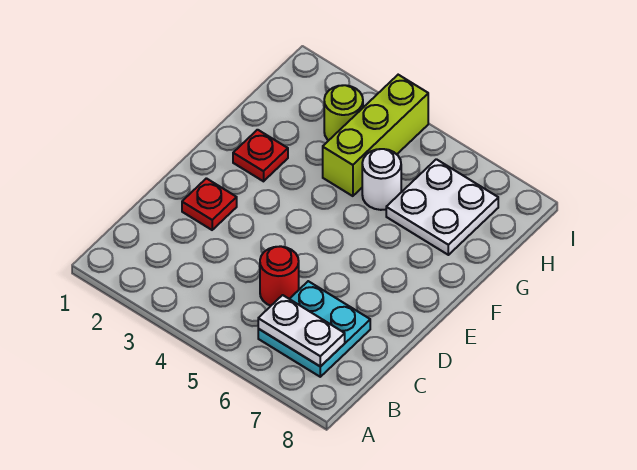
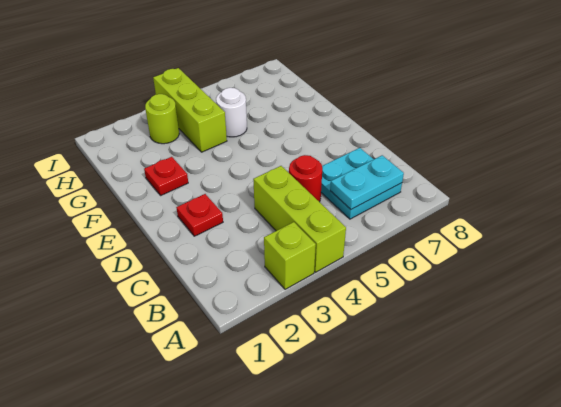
none -> lime brick A3 level 1
none -> lime brick A4:C4 level 1
white plate B6:B7 level 2 -> cyan plate B6:B7 level 2
white plate G6:H7 level 1 -> none

